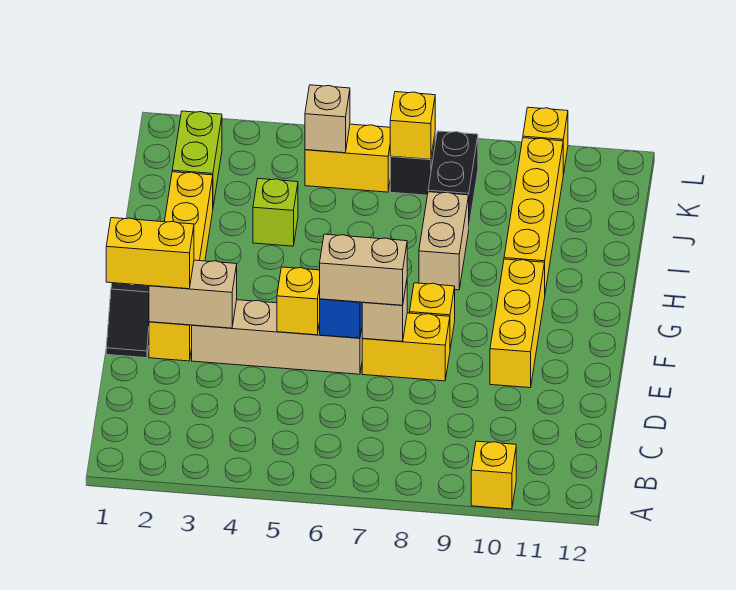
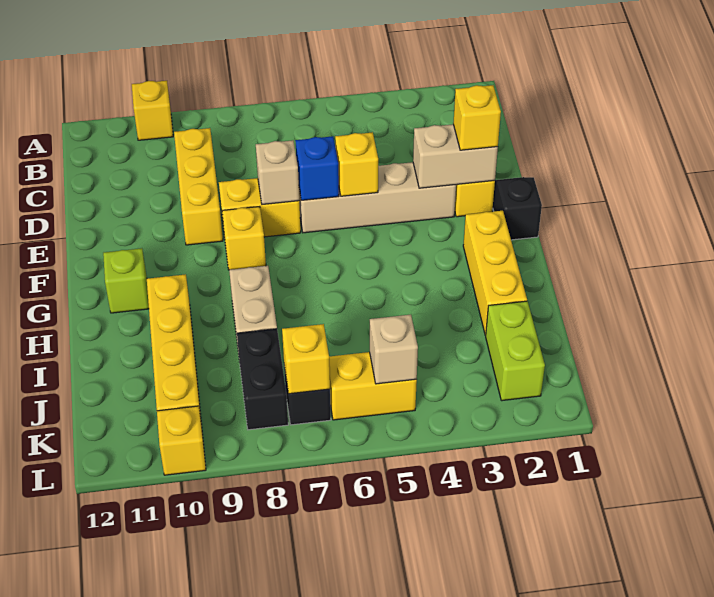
yellow brick E1:E2 level 3 -> yellow brick E2 level 3
tan brick E6:E7 level 3 -> none
yellow brick E10:G10 level 1 -> yellow brick C9:E9 level 1
lime brick I4 level 1 -> lime brick G11 level 1

